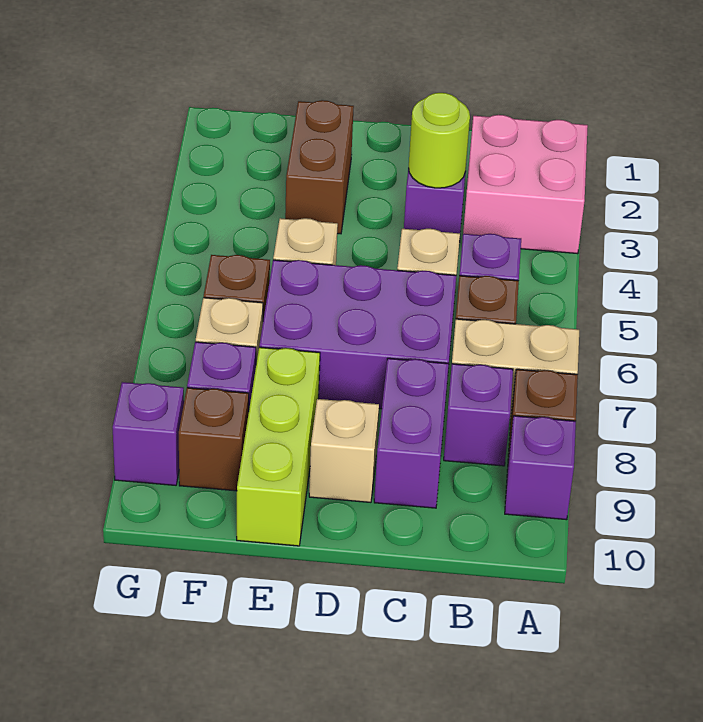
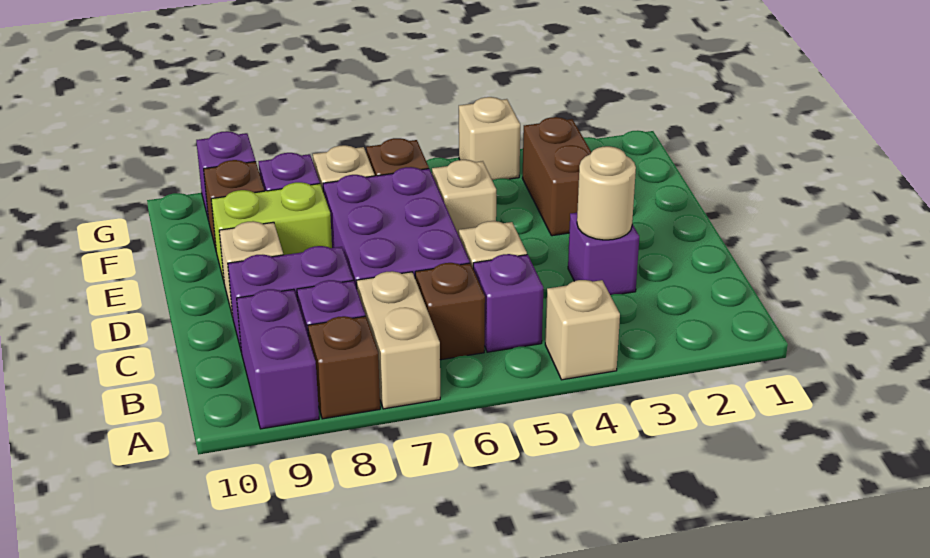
pink brick A2:B3 level 1 -> none
none -> tan brick A4 level 1
purple brick A9 level 1 -> purple brick A9:B9 level 1
lime round brick C3 level 2 -> tan round brick C3 level 2
brown brick E2:E3 level 1 -> brown brick E3:F3 level 1
lime brick E8:E10 level 1 -> lime brick E8:E9 level 1
none -> tan brick G4 level 1

